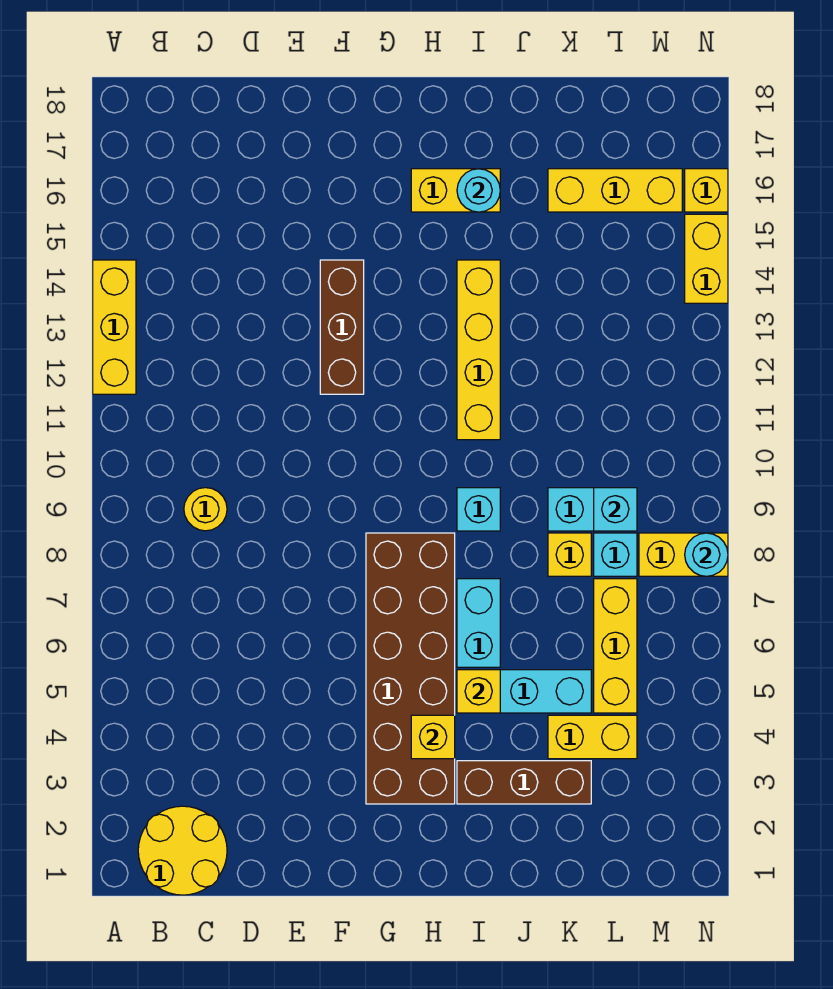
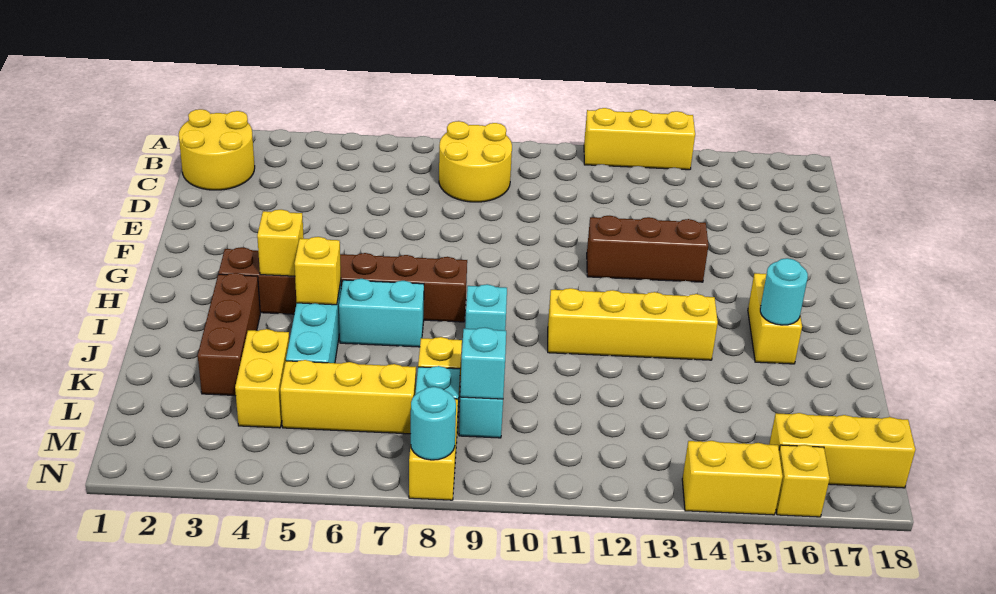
yellow round brick C9 level 1 -> yellow round brick B8:C9 level 1
brown brick G3:H8 level 1 -> brown brick H3:H8 level 1
yellow brick K16:M16 level 1 -> yellow brick M16:M18 level 1

